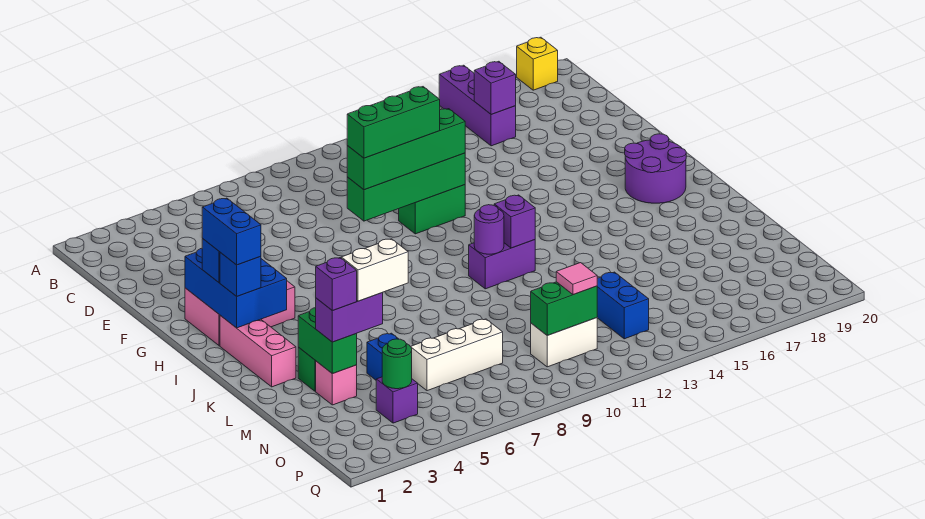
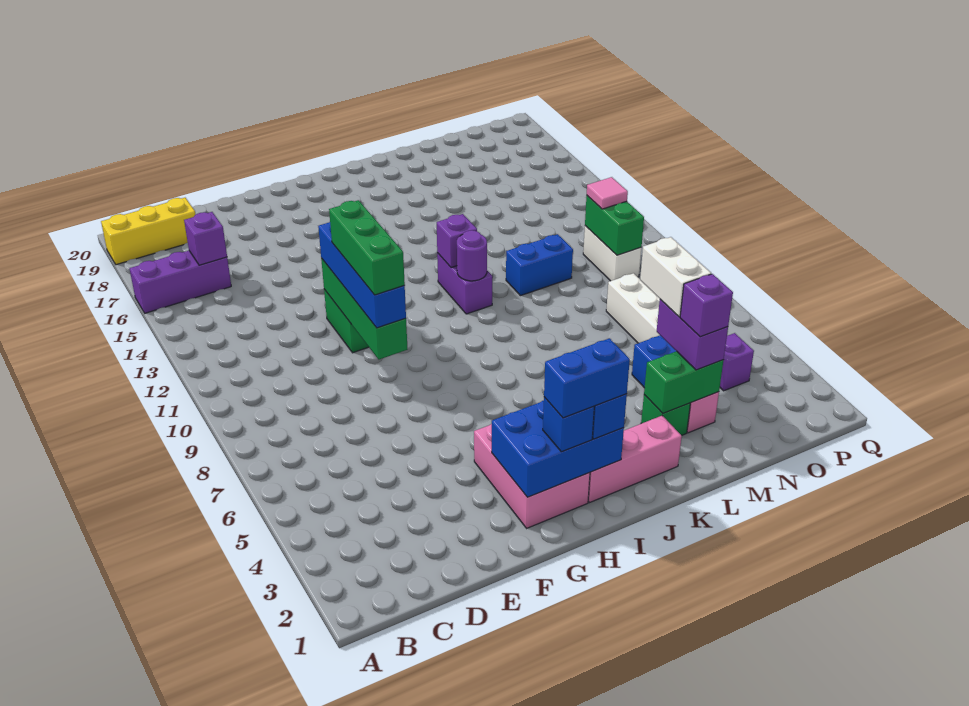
yellow brick A19 level 1 -> yellow brick A19:C19 level 1
green brick F9:F12 level 3 -> blue brick F9:F12 level 3
purple round brick H18:I19 level 1 -> none
blue brick N13:O13 level 1 -> blue brick L11:M11 level 1
green round brick O4 level 2 -> none

